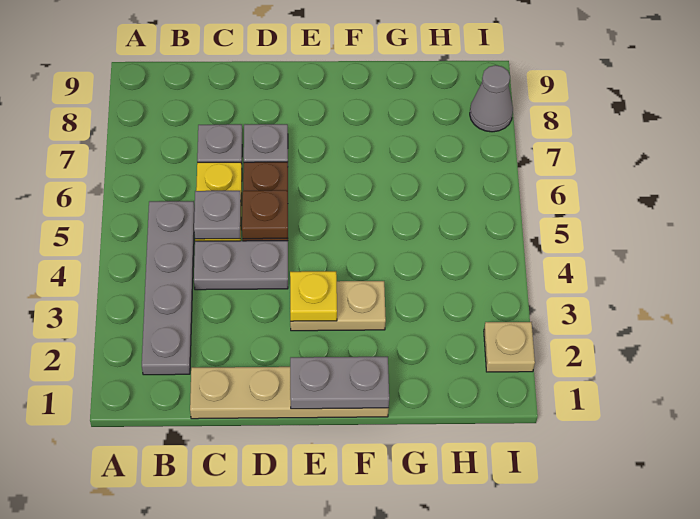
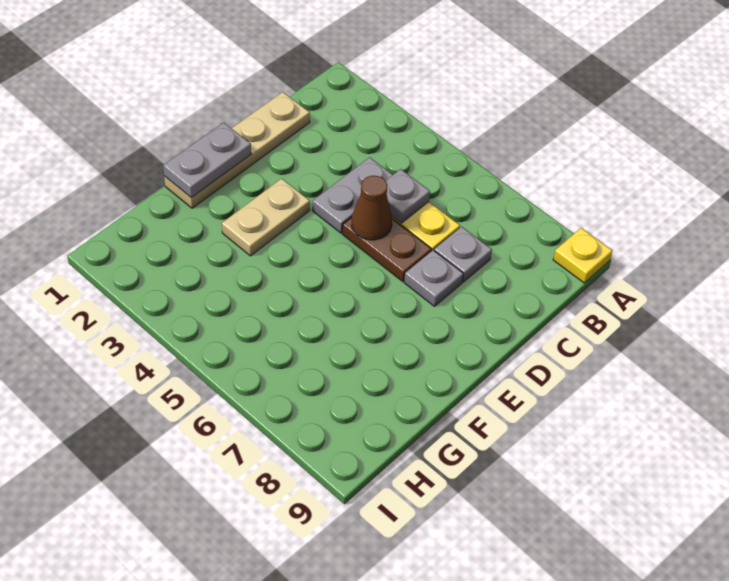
grey plate B2:B5 level 1 -> none
brown plate D5 level 2 -> brown cone D5 level 2
yellow plate E3 level 2 -> yellow plate A9 level 1
tan plate I2 level 1 -> none
grey cone I8 level 1 -> none

